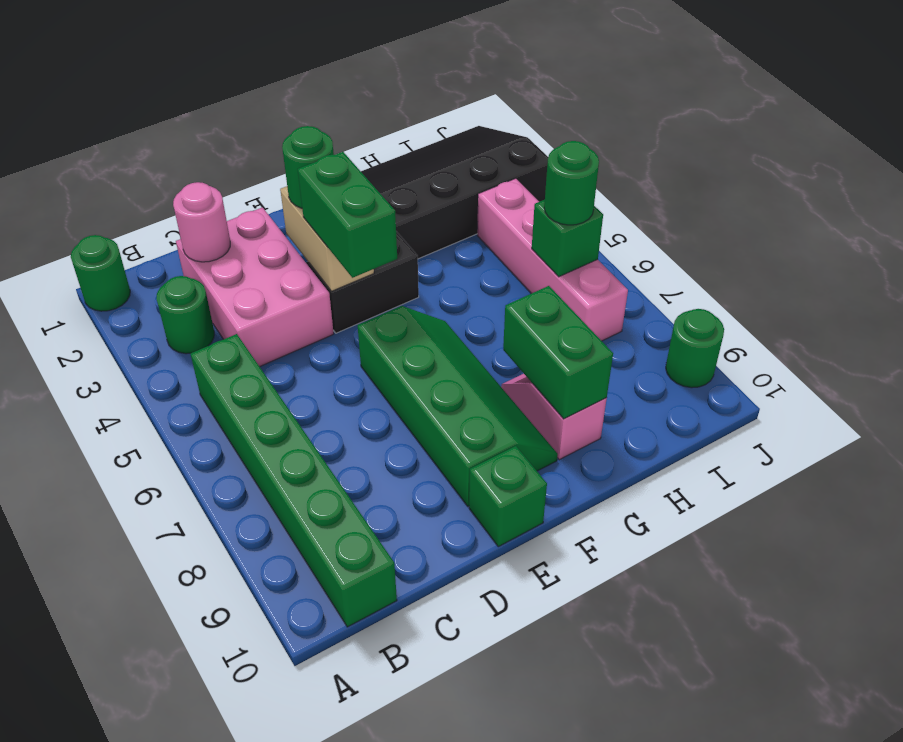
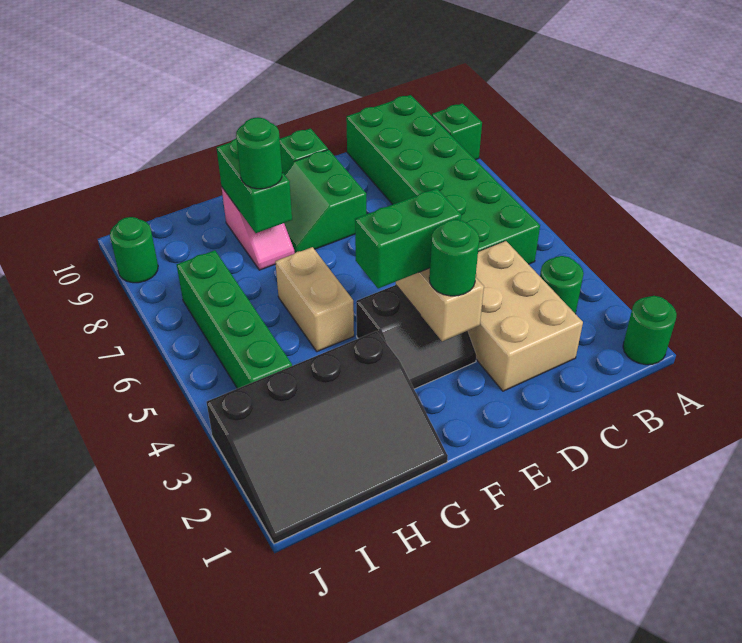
green brick B5:B10 level 1 -> green brick B5:C10 level 1
pink brick C2:D4 level 1 -> tan brick C2:D4 level 1
pink round brick C2 level 2 -> none
green brick E4:E5 level 3 -> green brick E4:F4 level 3
green slope E6:F9 level 1 top E -> green slope E8:F9 level 1 top E
none -> tan brick G5:G6 level 1
pink brick I4:I7 level 1 -> green brick I4:I7 level 1
green brick I6 level 2 -> green brick A9 level 1
green round brick I6 level 3 -> green round brick G8 level 3

